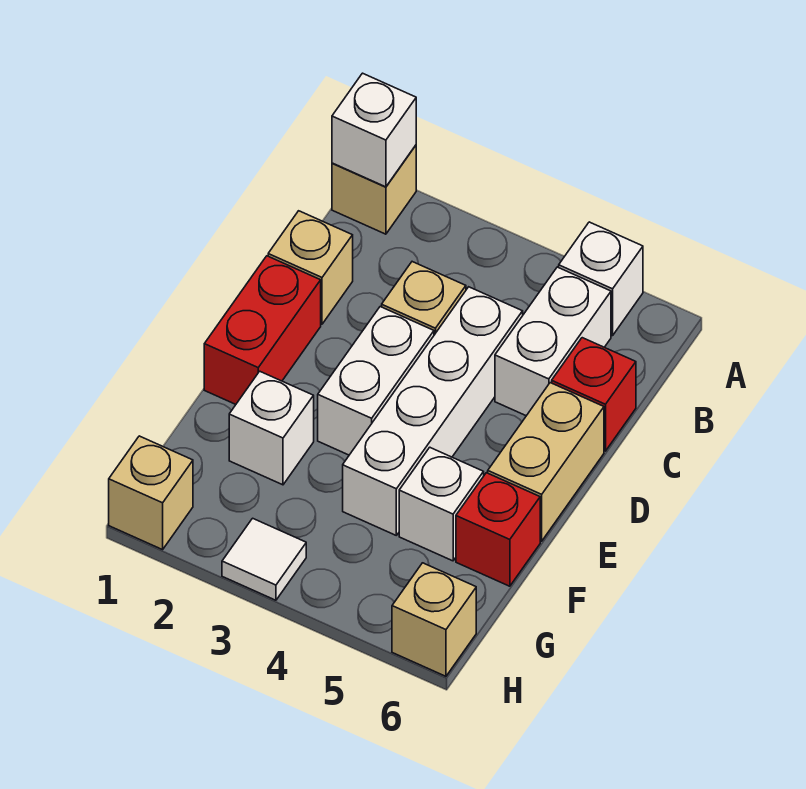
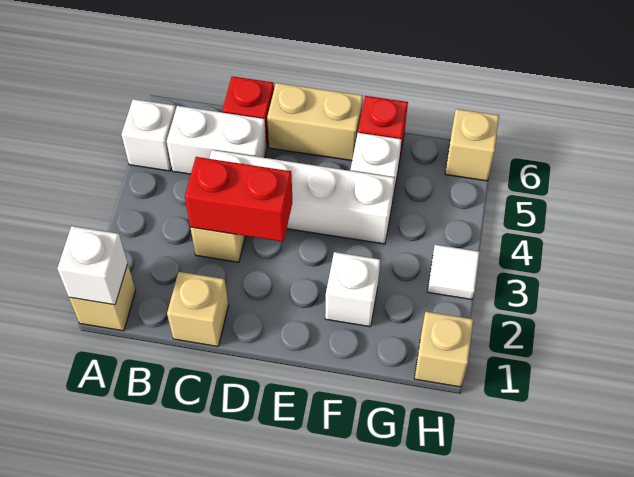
red brick D1:E1 level 1 -> red brick C3:D3 level 2
white brick D3:E3 level 1 -> none

